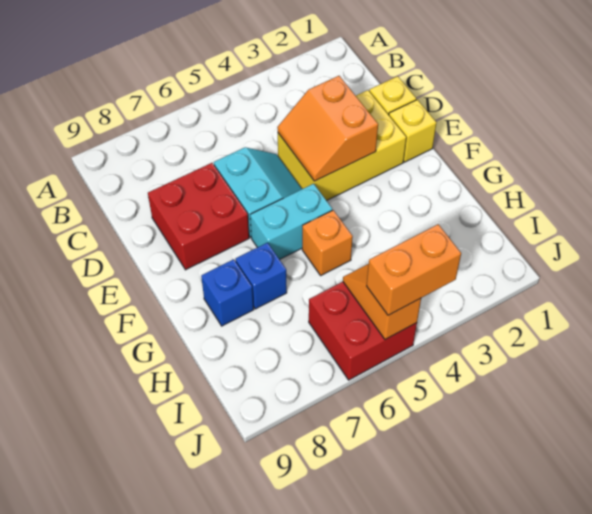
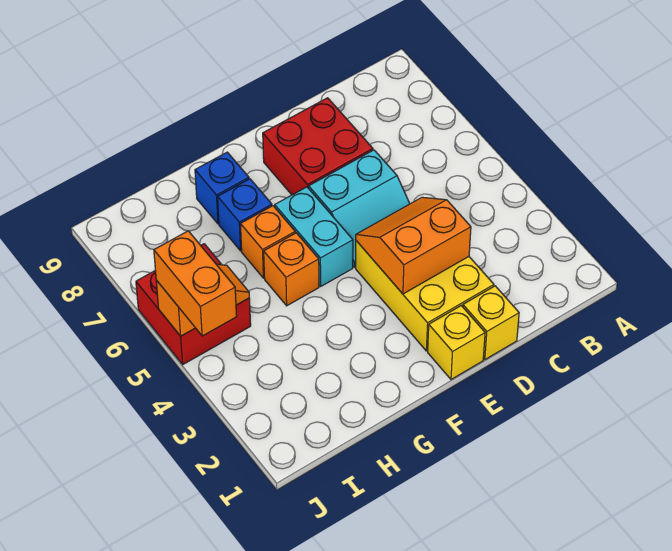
none -> orange brick G6 level 1

